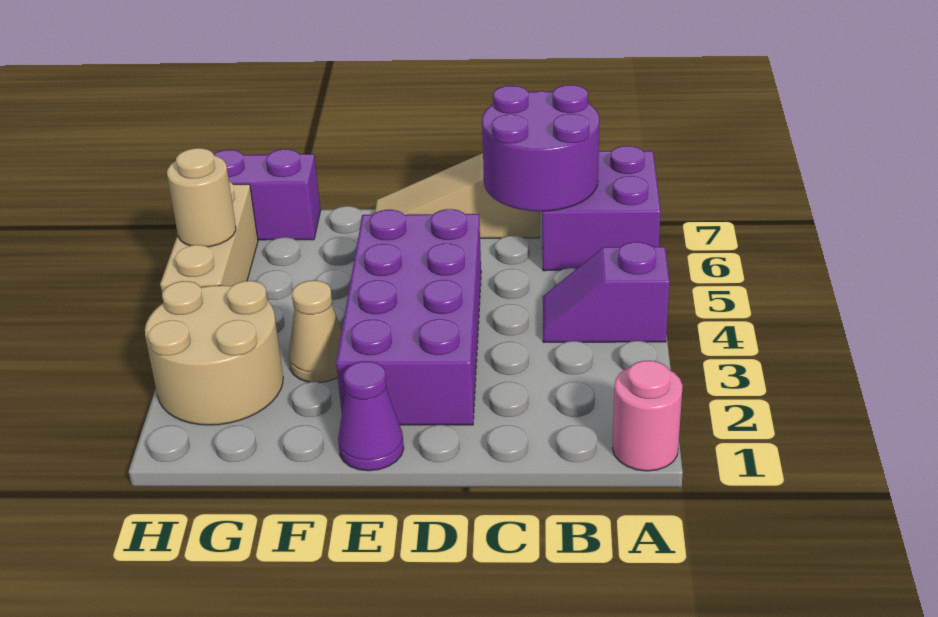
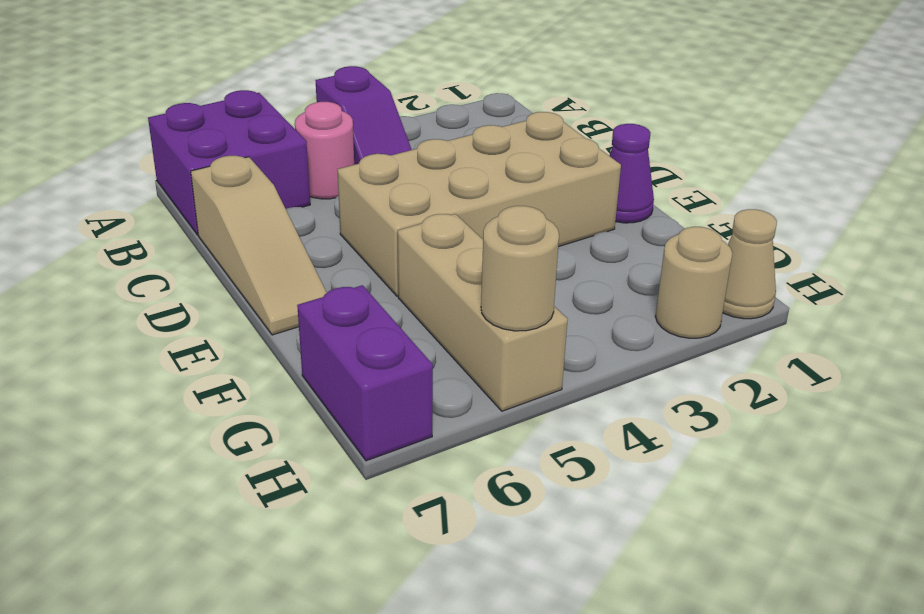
pink round brick A1 level 1 -> pink round brick B5 level 1
purple round brick B6:C7 level 2 -> none
purple brick D2:E5 level 1 -> tan brick D2:E5 level 1
tan cone F3 level 1 -> tan cone H1 level 1
tan round brick G2:H3 level 1 -> tan round brick H2 level 1
tan brick H4:H6 level 1 -> tan brick F5:H5 level 1

